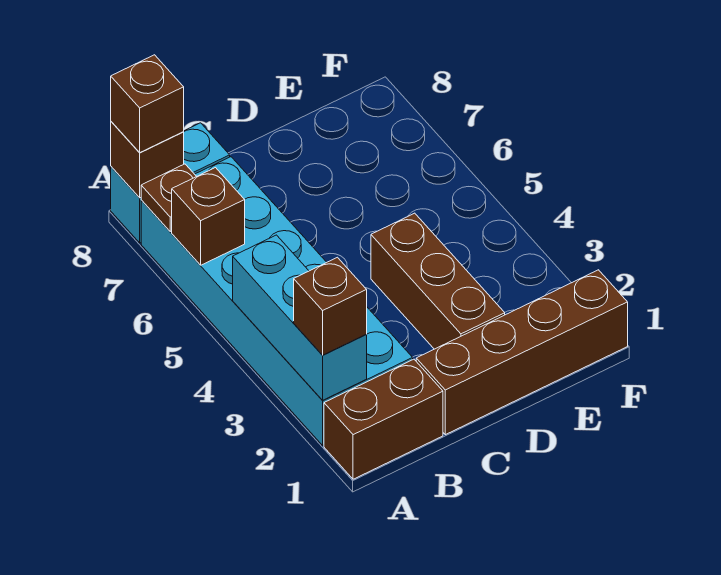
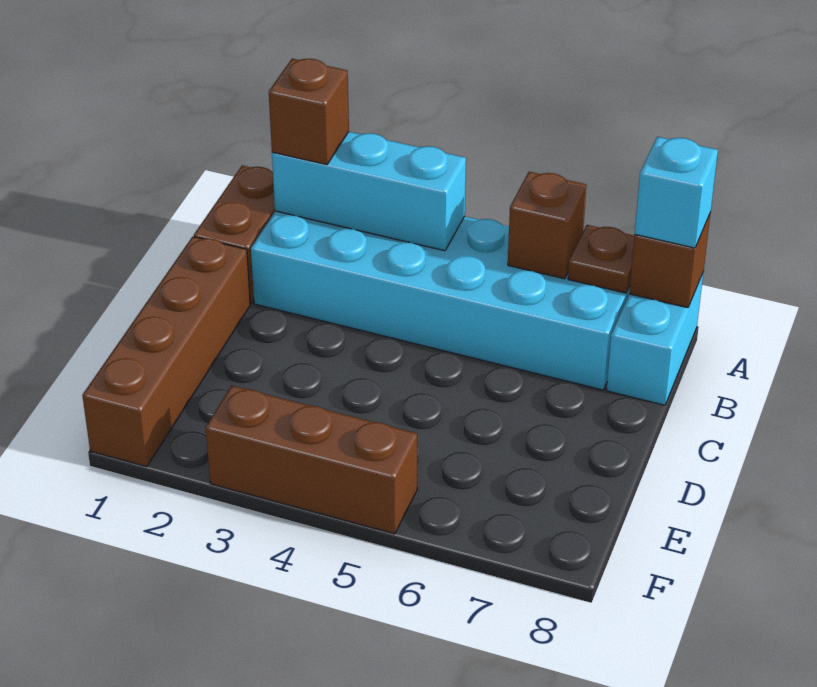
brown brick A8 level 3 -> cyan brick A8 level 3
brown brick D2:D4 level 1 -> brown brick F3:F5 level 1

